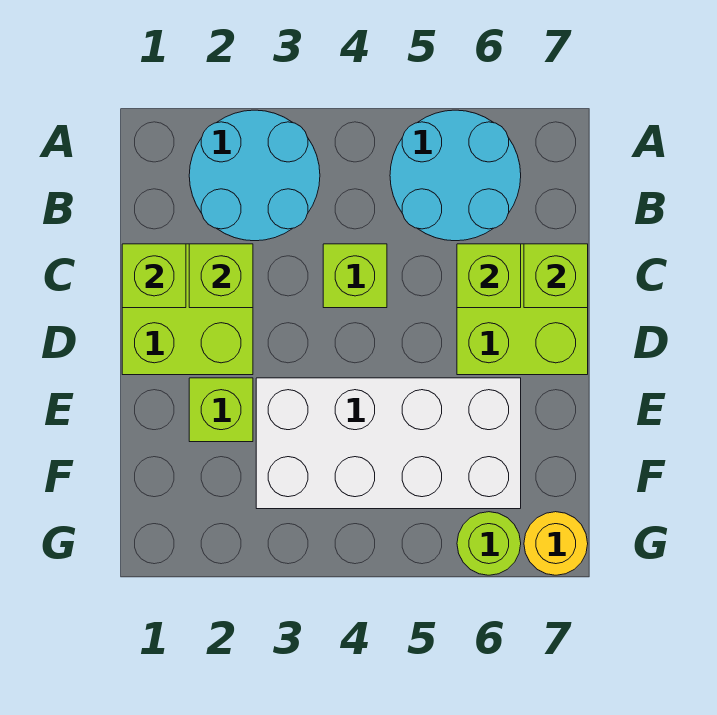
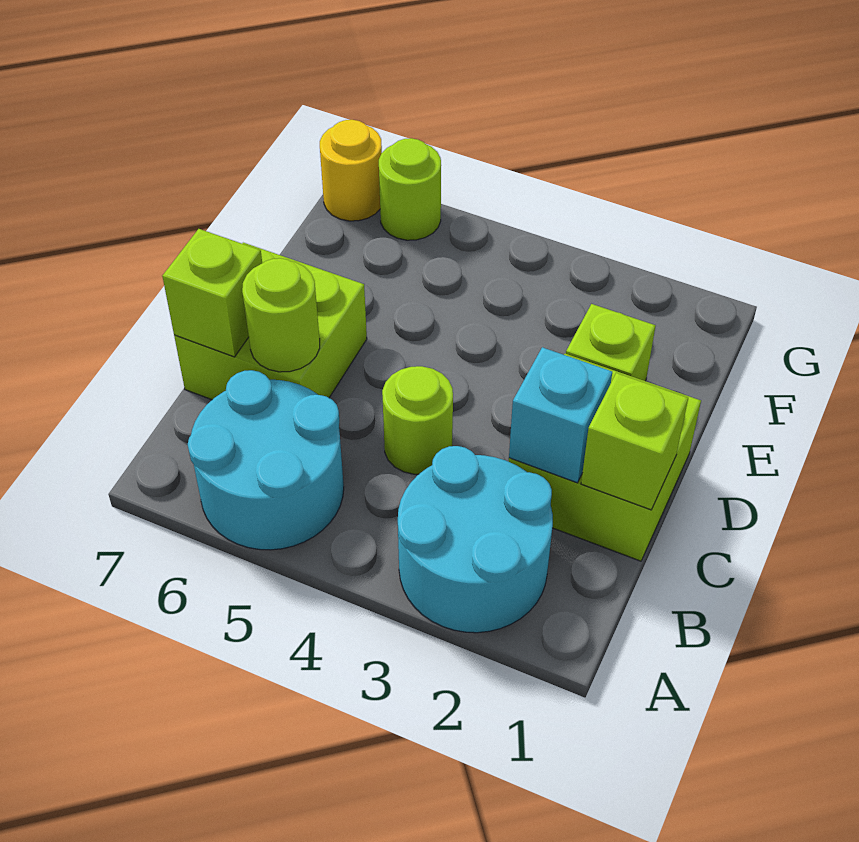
lime brick C2 level 2 -> cyan brick C2 level 2
lime brick C4 level 1 -> lime round brick C4 level 1
lime brick C6 level 2 -> lime round brick C6 level 2
white brick E3:F6 level 1 -> none

